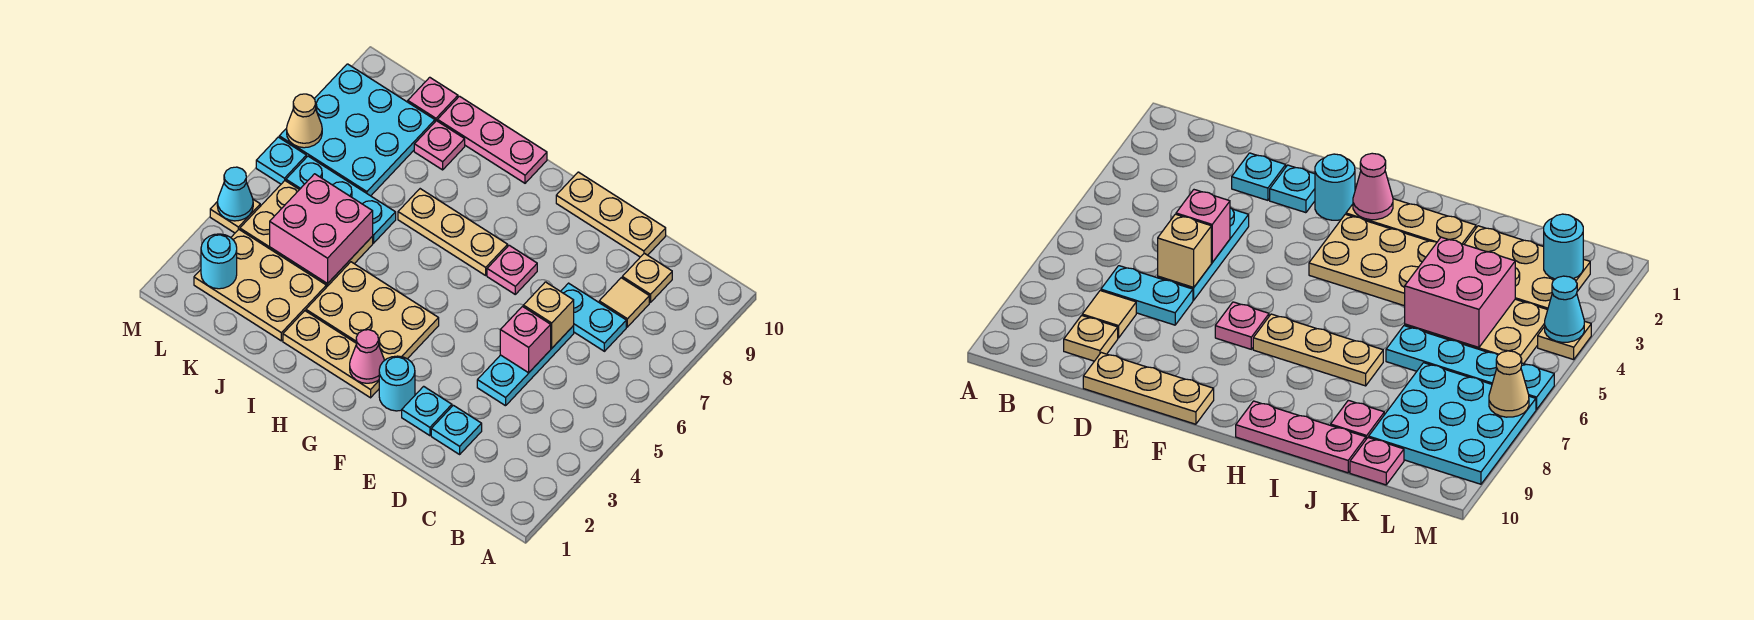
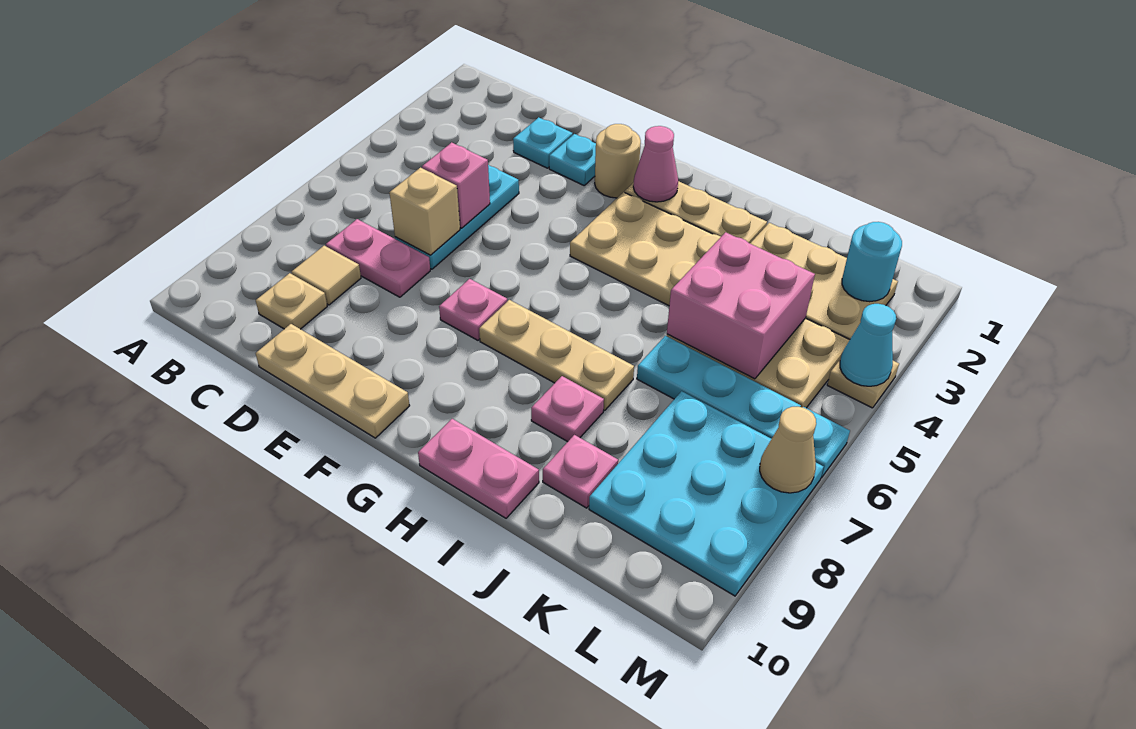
cyan plate C7:D7 level 1 -> pink plate C7:D7 level 1
cyan round brick F2 level 1 -> tan round brick F2 level 1
pink plate H10:J10 level 1 -> pink plate H10:I10 level 1
pink plate K10 level 1 -> pink plate I8 level 1

